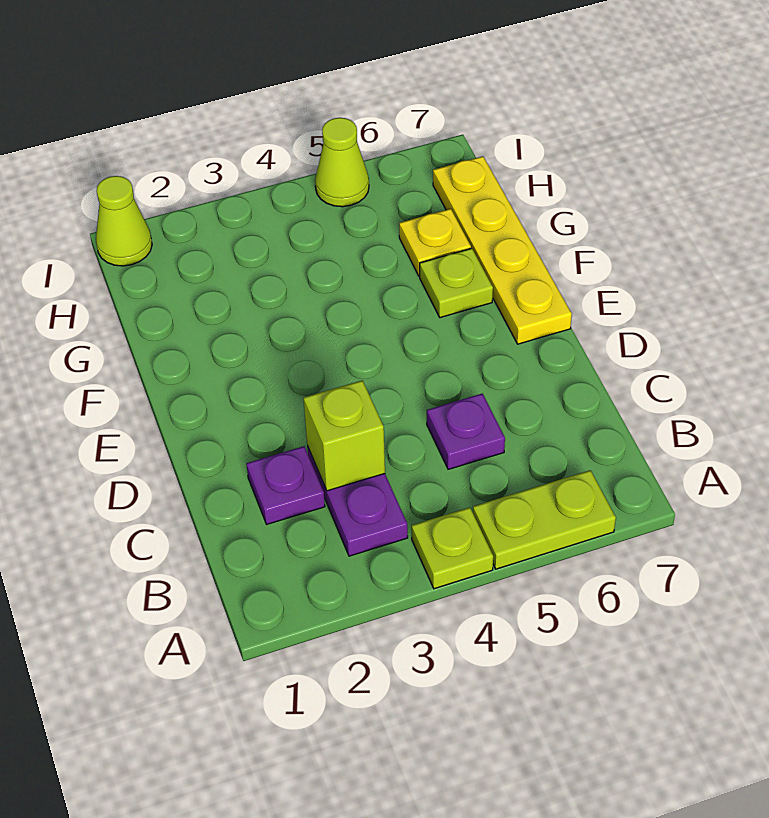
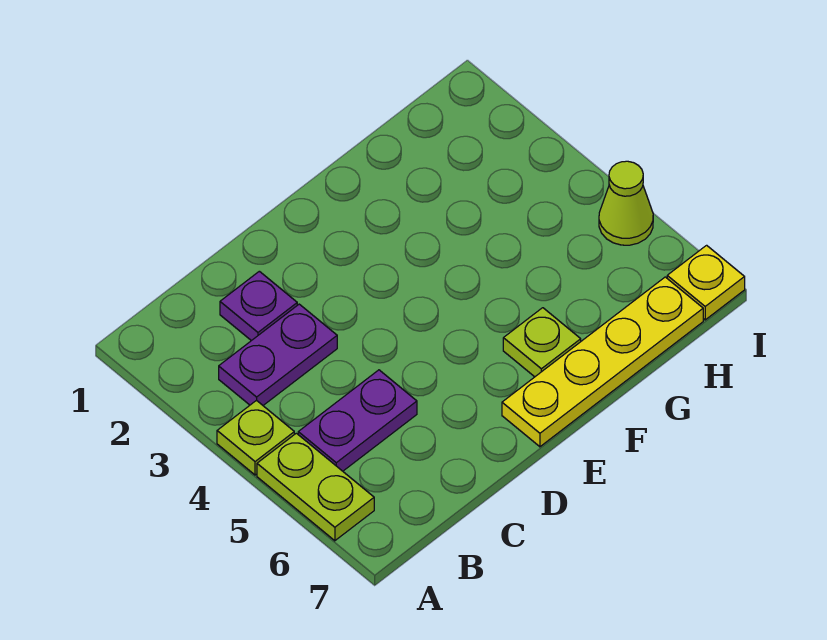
lime brick C3 level 2 -> none
purple plate C5 level 1 -> purple plate B5:C5 level 1
yellow plate G6 level 1 -> yellow plate I7 level 1
lime cone I1 level 1 -> none

